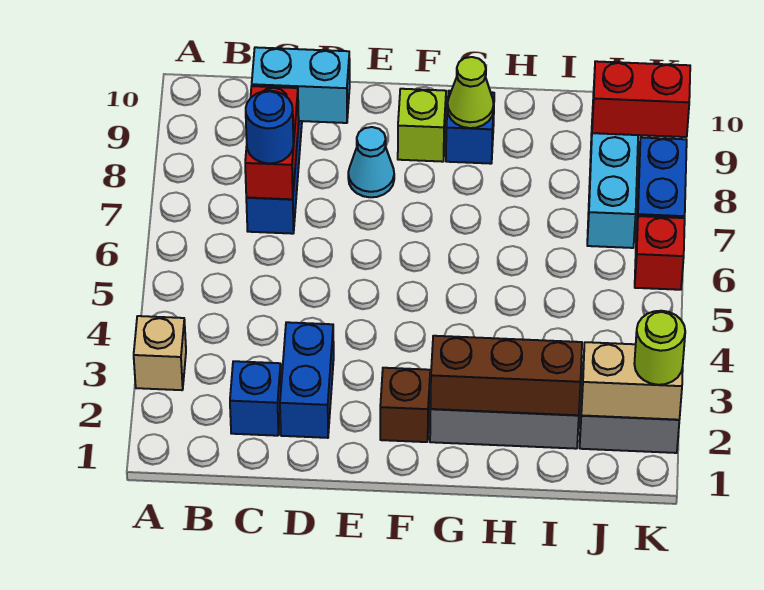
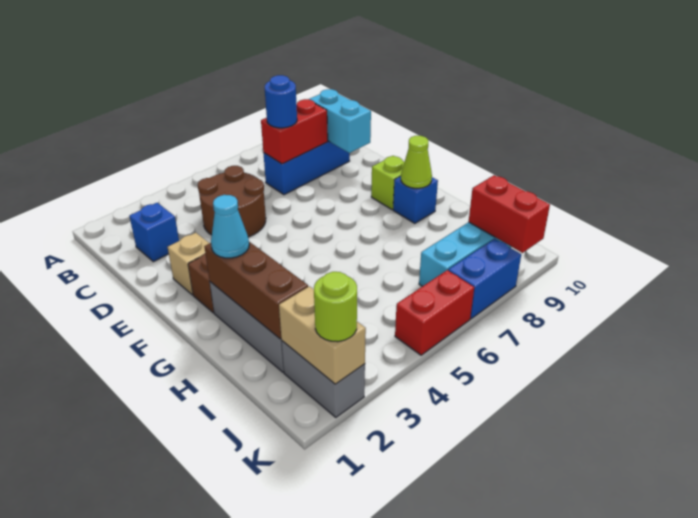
tan brick A3 level 1 -> tan brick E2 level 1
none -> brown round brick C4:D5 level 1
blue brick D2:D3 level 1 -> none
cyan cone E8 level 1 -> cyan cone G2 level 3
red brick K6 level 1 -> red brick K5:K6 level 1

